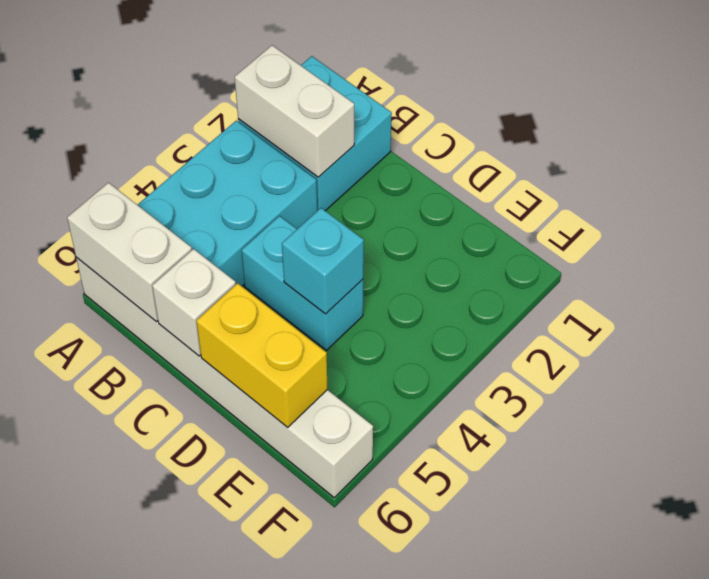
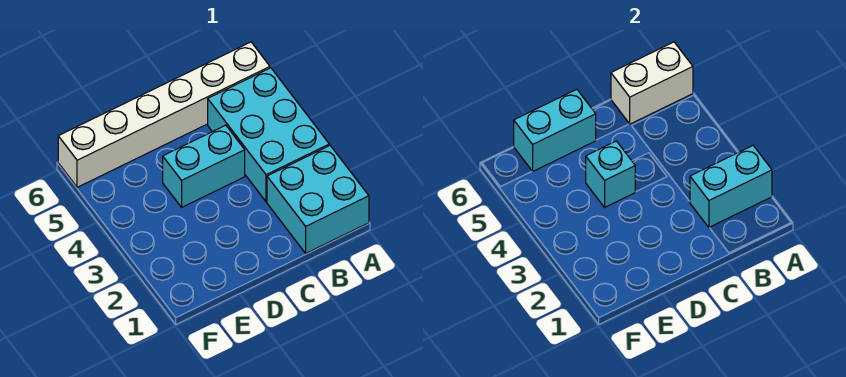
white brick A2:B2 level 2 -> cyan brick A2:B2 level 2
white brick C6 level 2 -> none
yellow brick D6:E6 level 2 -> cyan brick D6:E6 level 2

